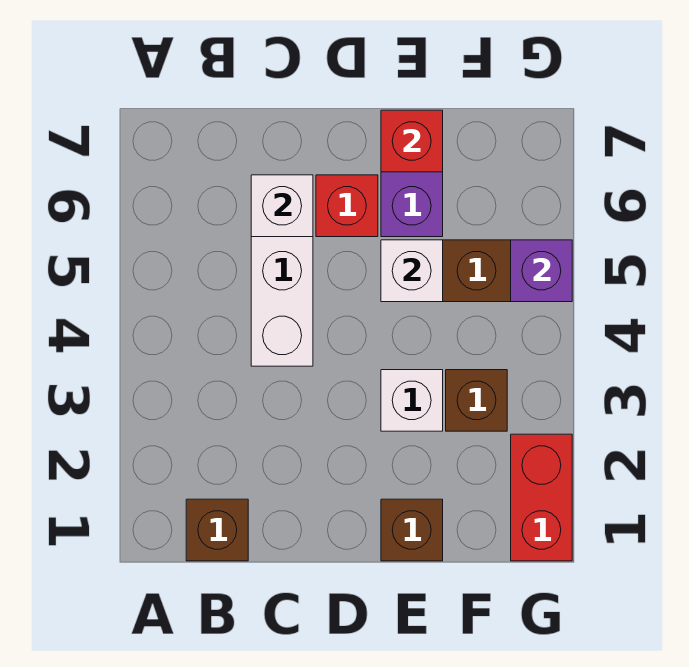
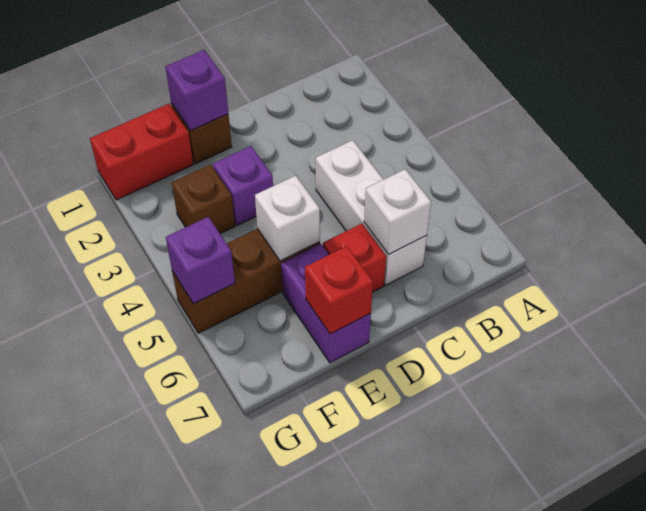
brown brick B1 level 1 -> none
none -> purple brick E1 level 2
white brick E3 level 1 -> purple brick E3 level 1
red brick G1:G2 level 1 -> red brick F1:G1 level 1

